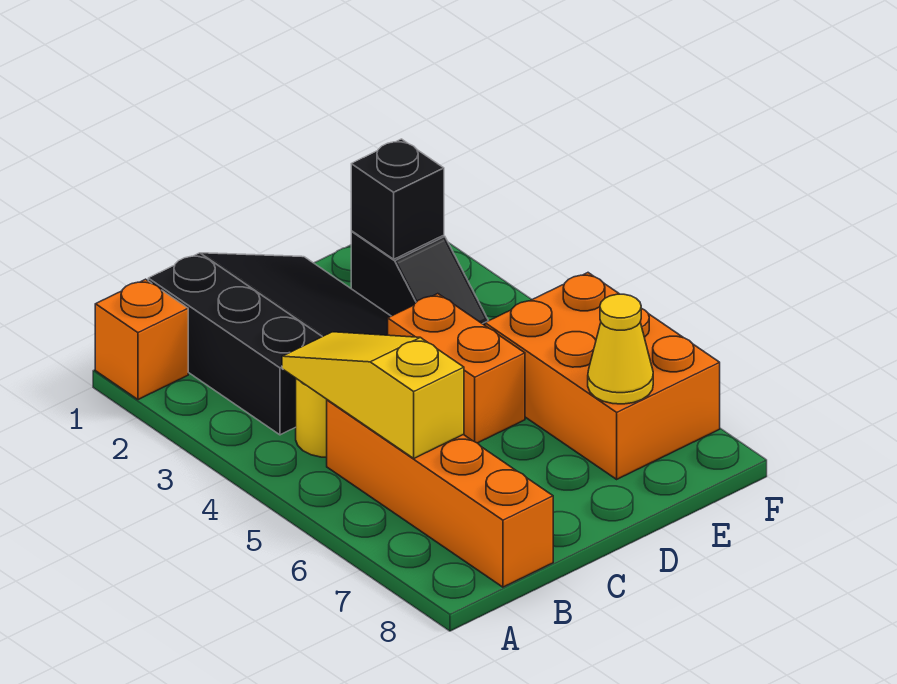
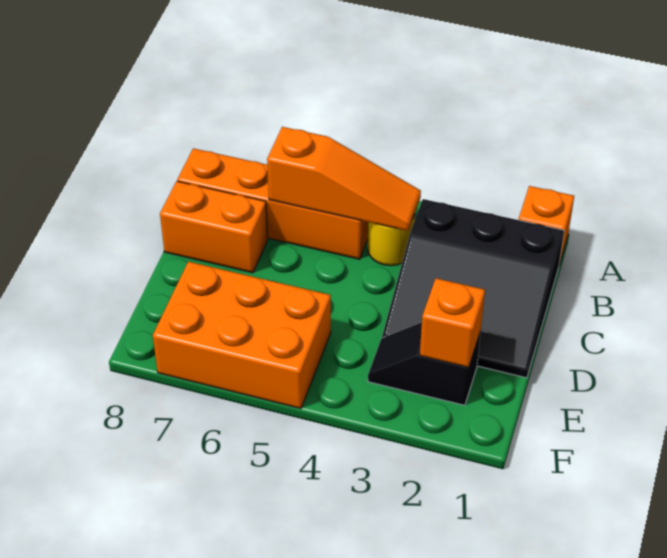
yellow slope B4:B6 level 2 top 6 -> orange slope B4:B6 level 2 top 6
orange brick D4:D5 level 1 -> orange brick C7:C8 level 1
black brick E2 level 2 -> orange brick E2 level 2
yellow cone E7 level 2 -> none

